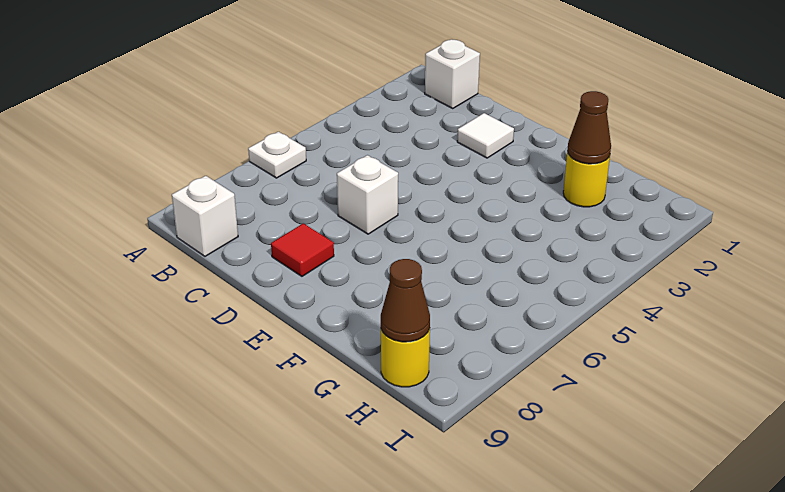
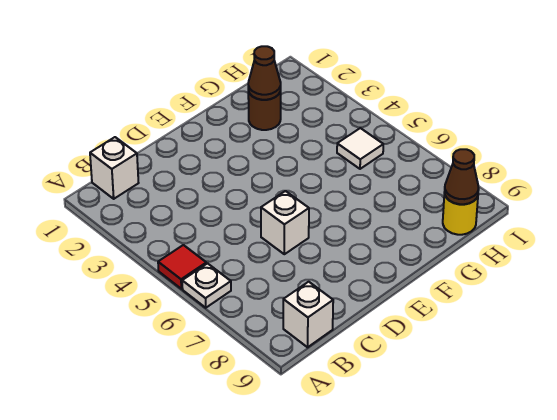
white tile D2 level 1 -> white tile H5 level 1
red tile D8 level 1 -> red tile A5 level 1
yellow round brick G2 level 1 -> brown round brick G2 level 1

